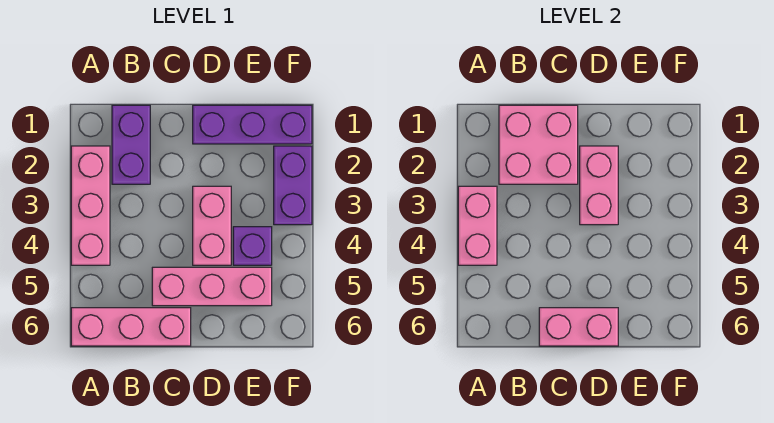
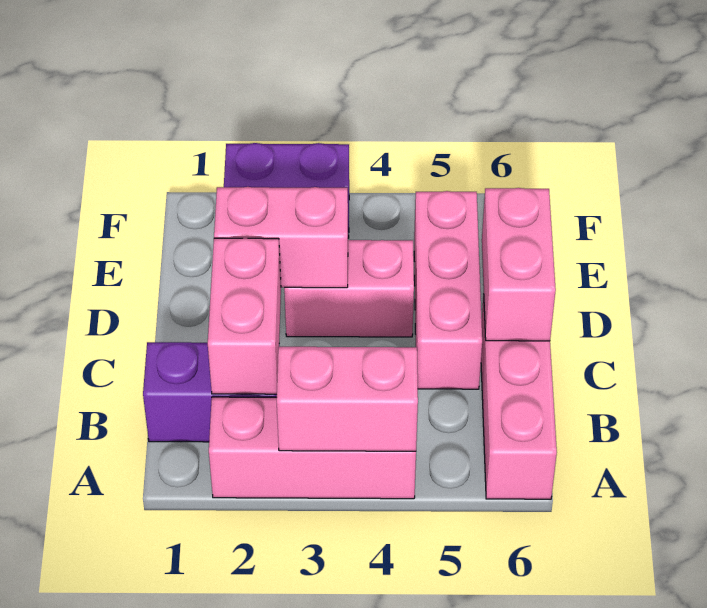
pink brick B1:C2 level 2 -> pink brick B2:C2 level 2
purple brick D1:F1 level 1 -> none
purple brick E4 level 1 -> none

